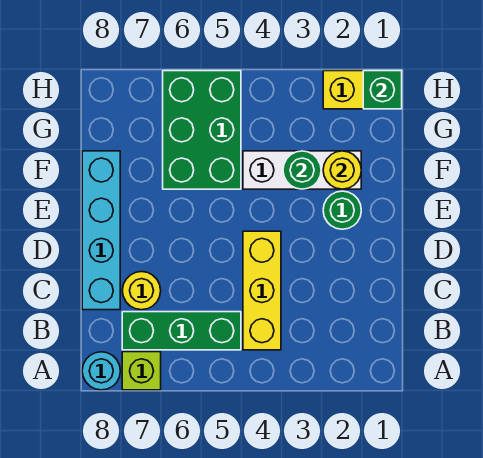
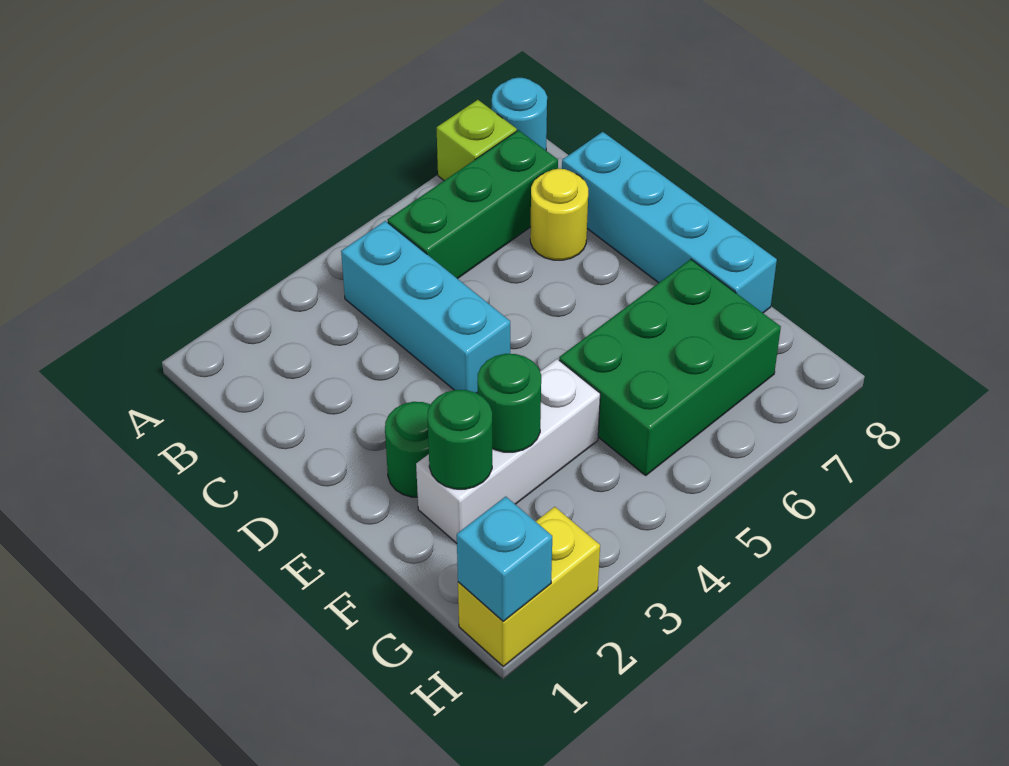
yellow brick B4:D4 level 1 -> cyan brick B4:D4 level 1
yellow round brick F2 level 2 -> green round brick F2 level 2
green brick F5:H6 level 1 -> green brick F5:G7 level 1
green brick H1 level 2 -> cyan brick H1 level 2

